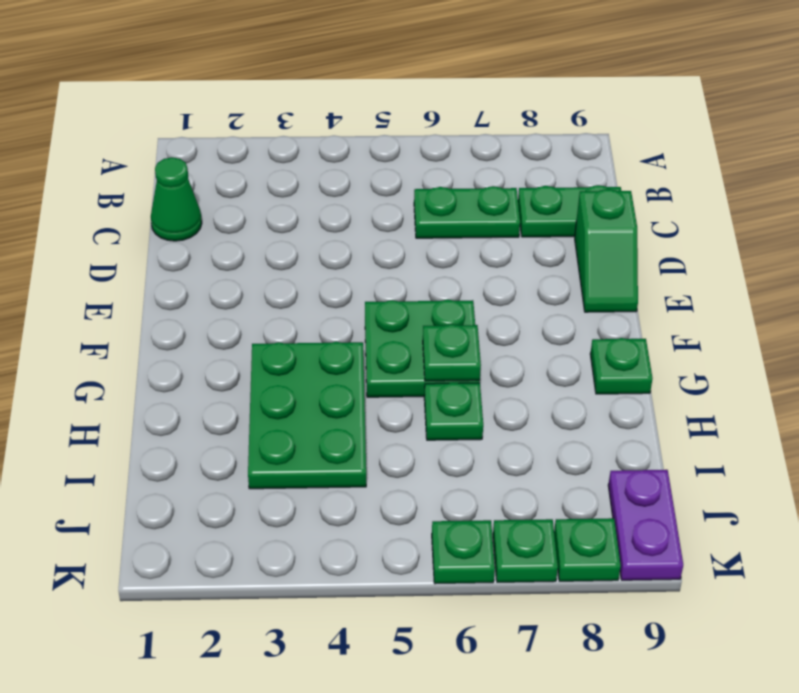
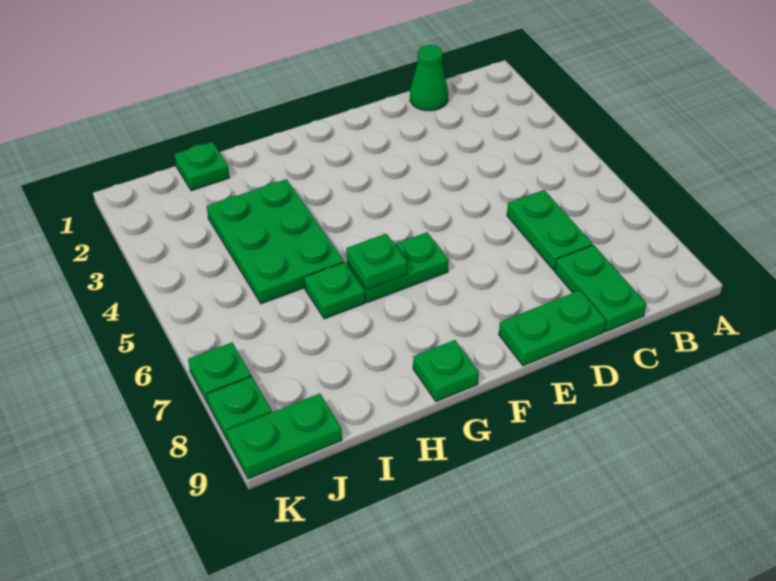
green slope D9:E9 level 1 top D -> green plate D9:E9 level 1
green plate F5:G6 level 1 -> green plate F6:G6 level 1
green plate G3:I4 level 1 -> green plate H3:I5 level 1
purple plate J9:K9 level 1 -> green plate J9:K9 level 1
green plate K6 level 1 -> green plate I1 level 1

